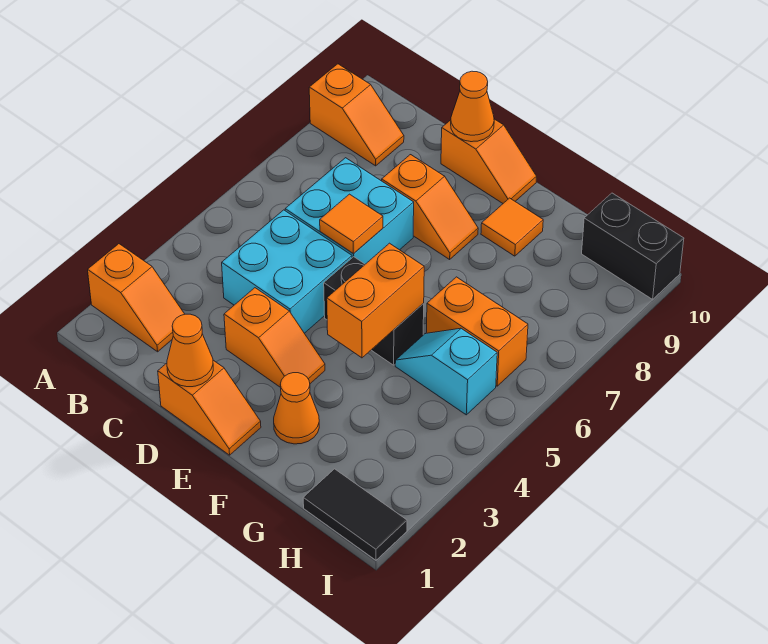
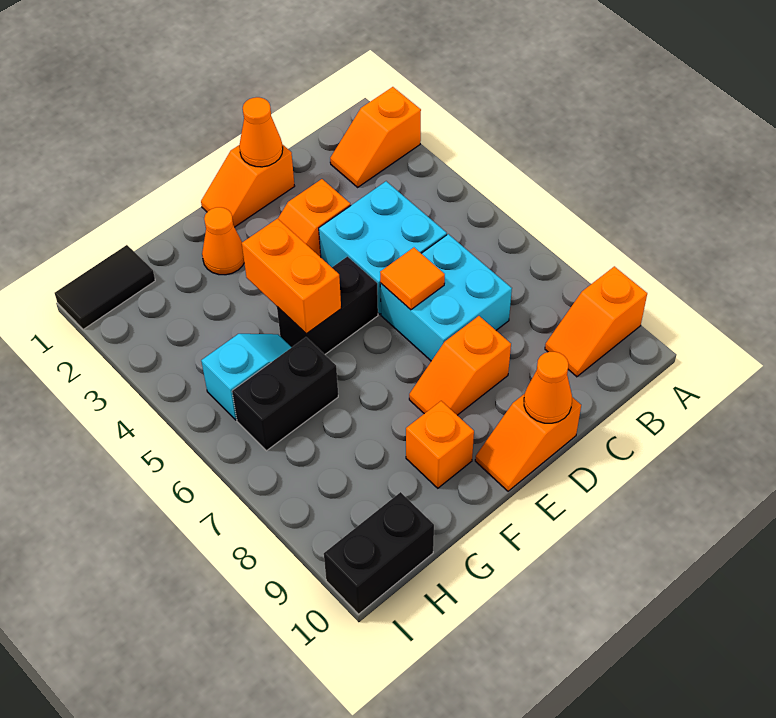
orange tile F9 level 1 -> orange brick F9 level 1
orange brick G6:H6 level 1 -> black brick G6:H6 level 1

